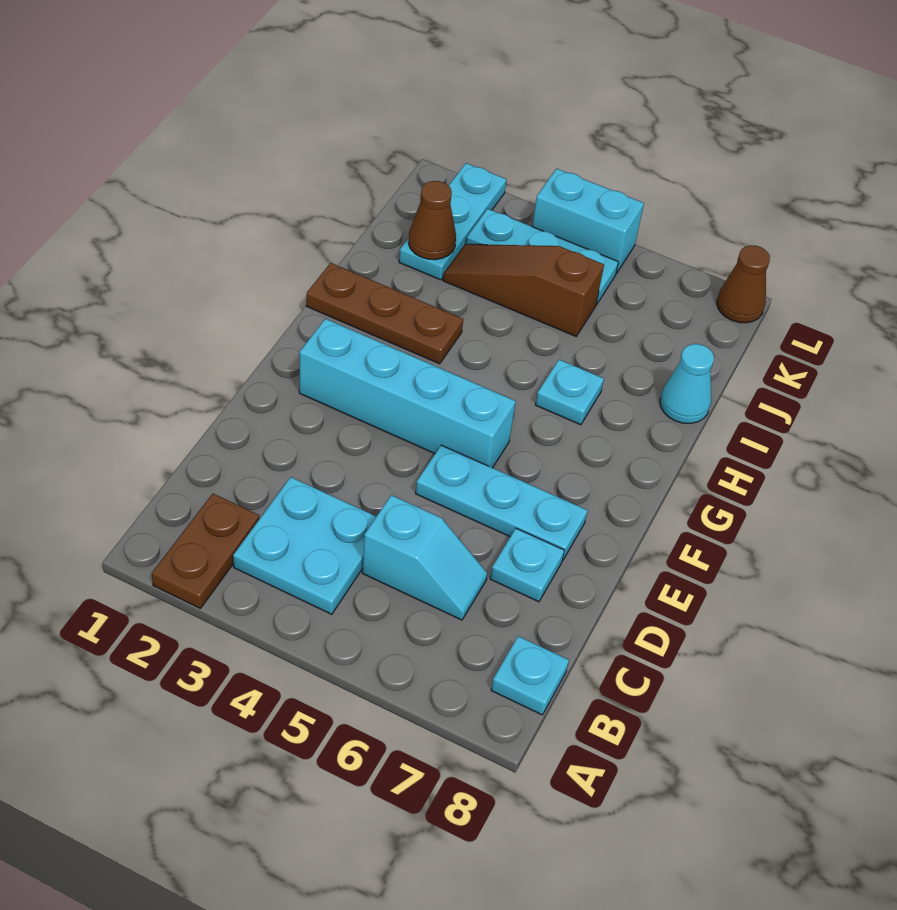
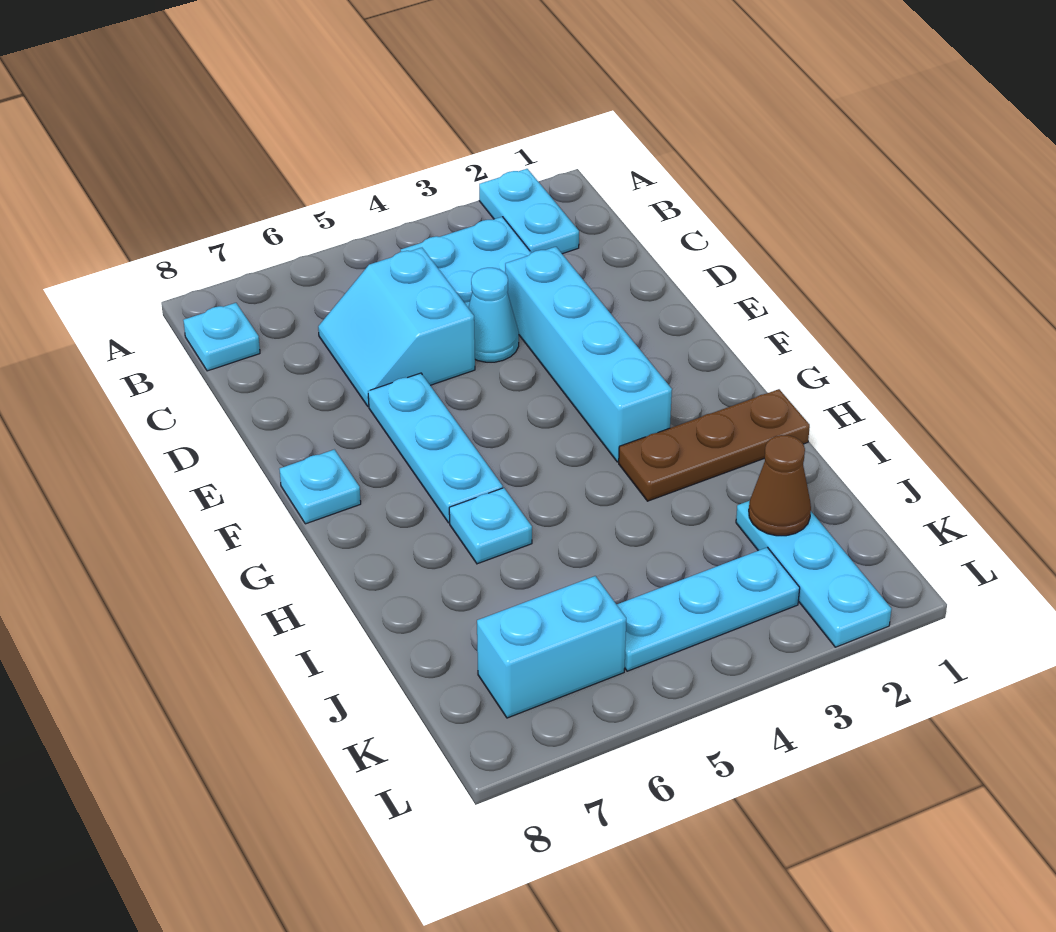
brown plate A2:B2 level 1 -> cyan plate A2:B2 level 1
cyan slope C5:C6 level 1 top 5 -> cyan slope C5:D6 level 1 top 5
cyan plate D7 level 1 -> cyan plate F8 level 1
cyan plate E5:E7 level 1 -> cyan plate E6:G6 level 1
cyan brick F2:F5 level 1 -> cyan brick D3:G3 level 1
cyan cone I8 level 1 -> cyan cone D4 level 1
brown slope J3:J5 level 1 top 5 -> none
cyan brick L4:L5 level 1 -> cyan brick K6:K7 level 1
brown cone L8 level 1 -> none

